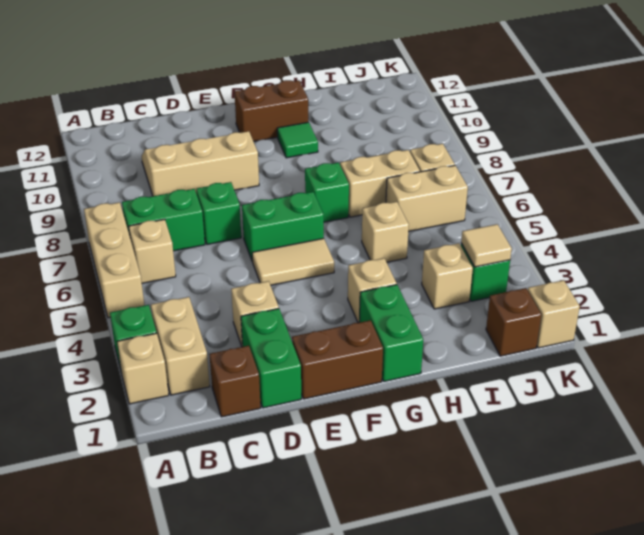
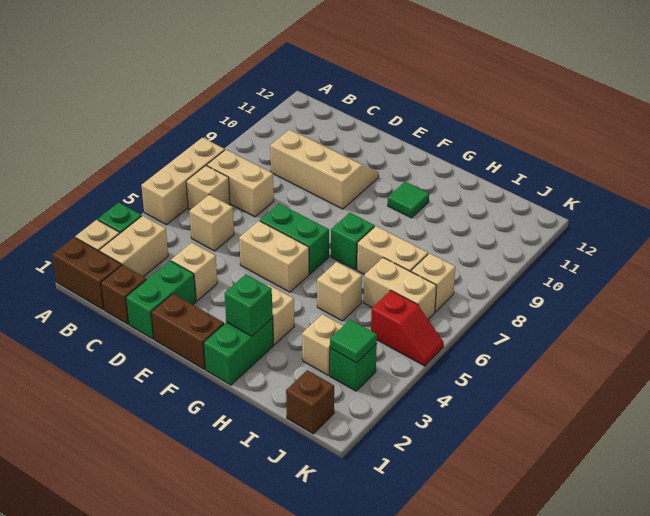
green brick B7:C7 level 1 -> tan brick B7:C7 level 1
green brick D7 level 1 -> green brick G2 level 2
tan tile E5:F5 level 1 -> tan brick E5:F5 level 1
brown brick F11:G11 level 1 -> brown brick A1:B1 level 1
tan tile J3 level 2 -> green tile J3 level 2
none -> red slope J5:K5 level 1 top J
tan brick K1 level 1 -> tan brick C5 level 1

